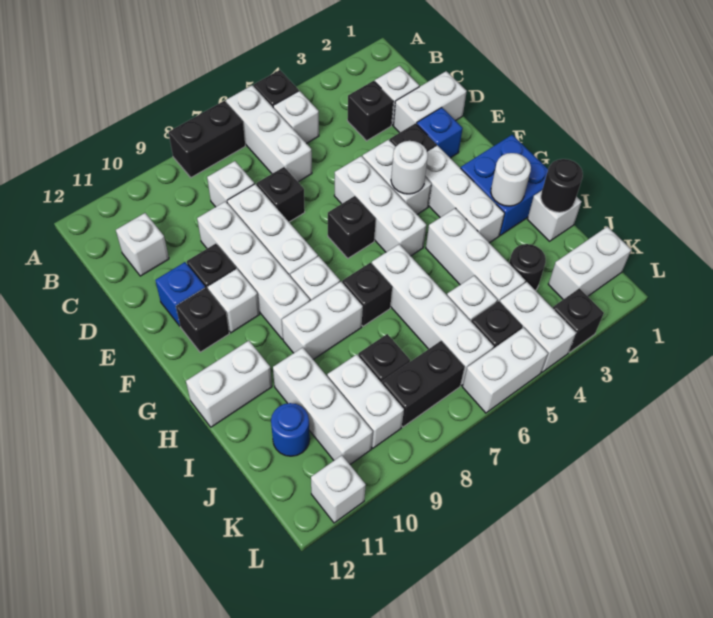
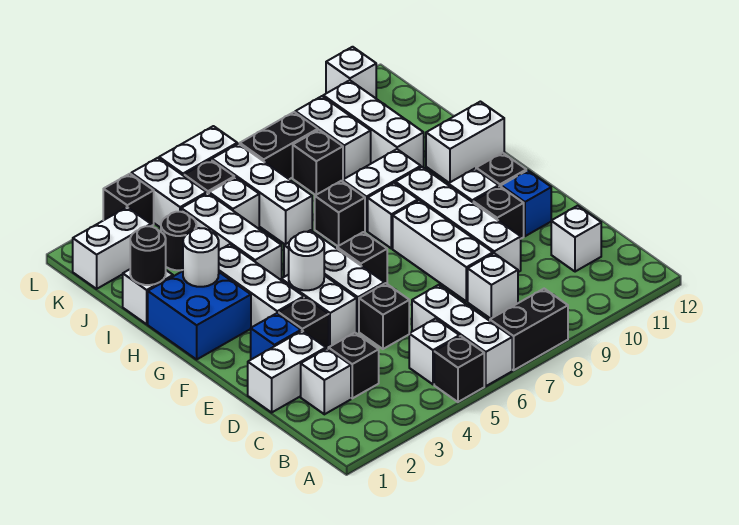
black brick D7 level 1 -> black brick D5 level 1
white brick H6:K6 level 1 -> white brick I6:K6 level 1
blue round brick J11 level 1 -> none

